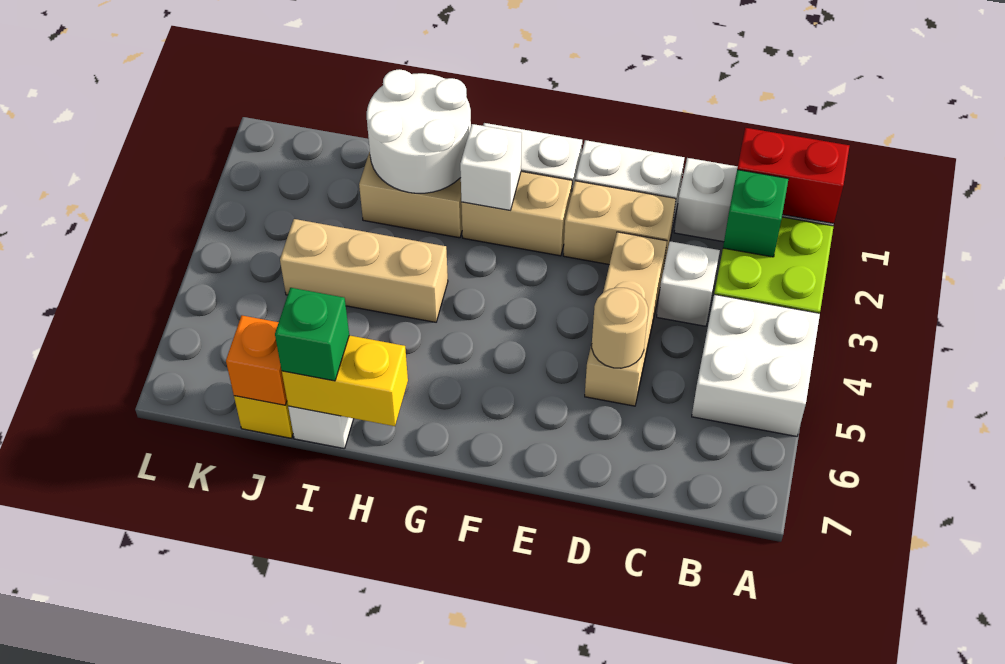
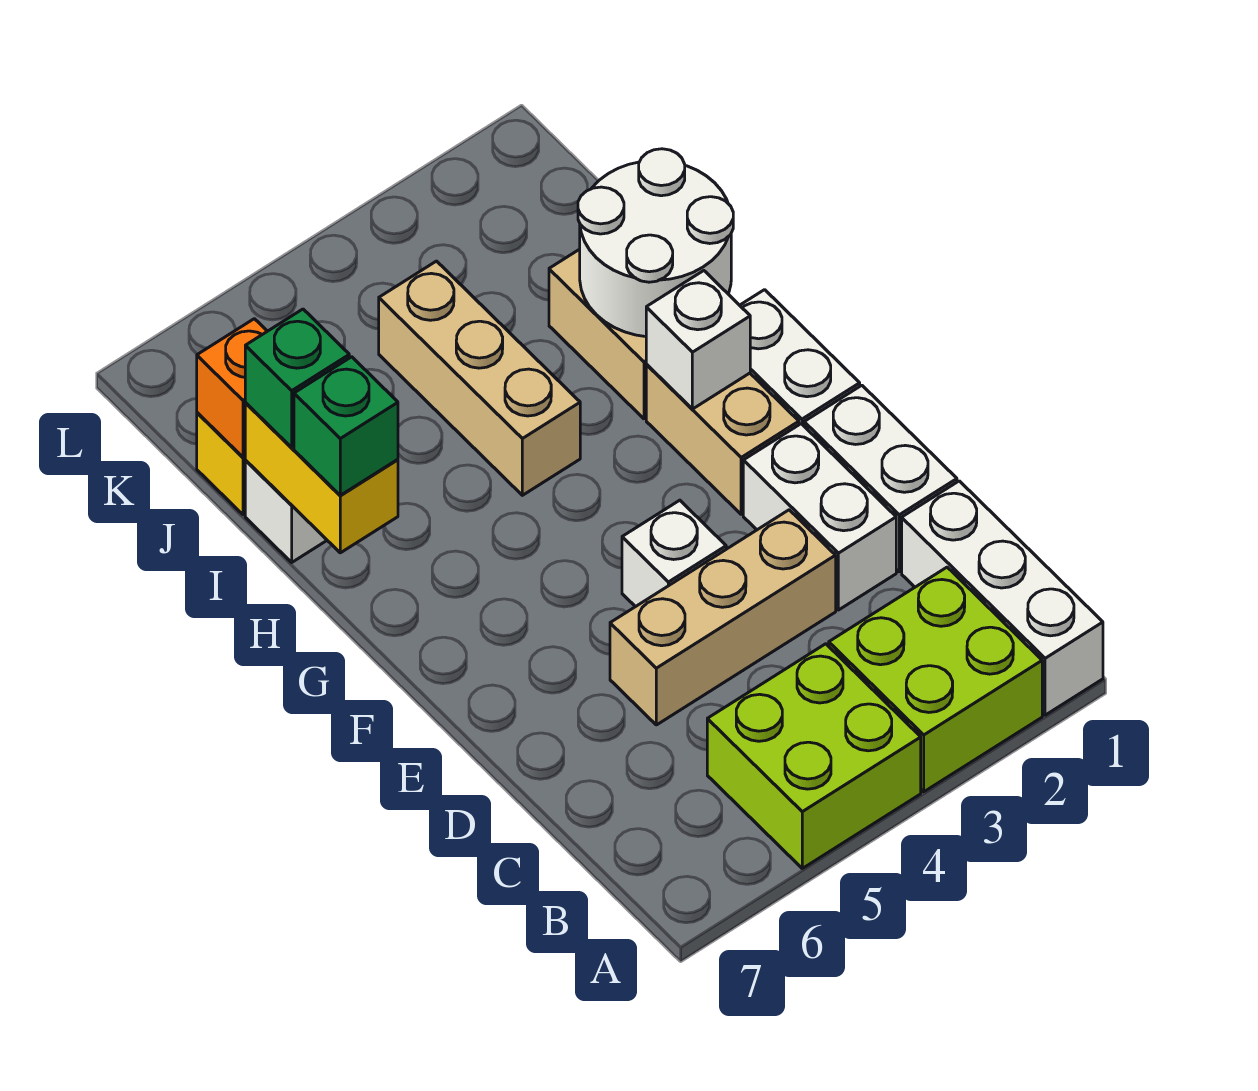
red brick A1:B1 level 2 -> none
white brick A4:B5 level 1 -> lime brick A4:B5 level 1
green brick B2 level 2 -> green brick H7 level 3
white brick C3 level 1 -> white brick E4 level 1
tan brick D2:E2 level 1 -> white brick D2:E2 level 1
tan round brick D5 level 2 -> none

